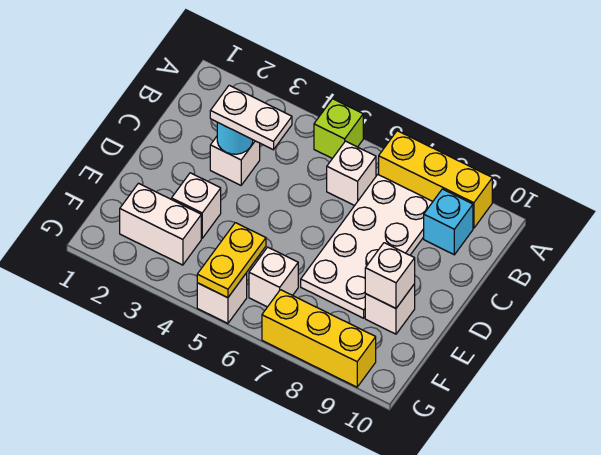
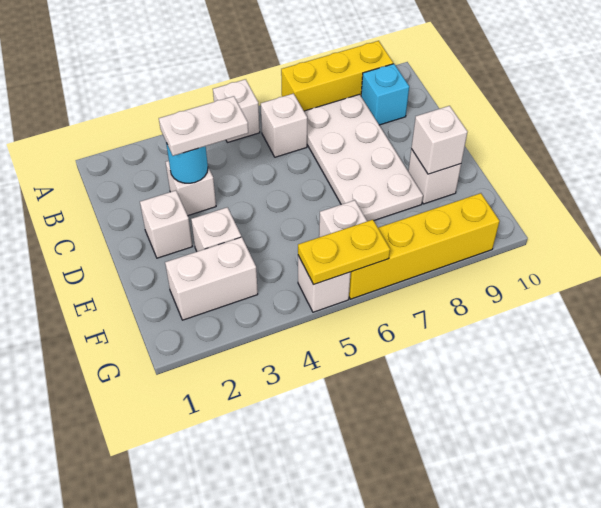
lime brick A5 level 1 -> white brick A5 level 1
none -> white brick D2 level 1
yellow plate F5:G5 level 2 -> yellow plate G5:G6 level 2
yellow brick G7:G9 level 1 -> yellow brick G6:G9 level 1

